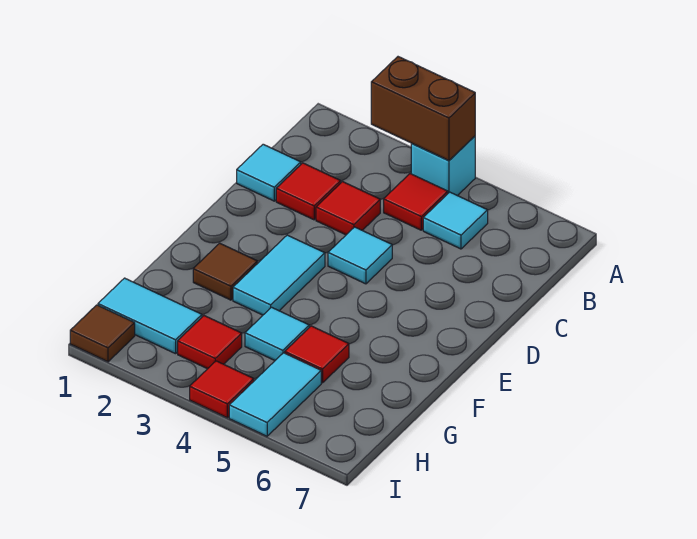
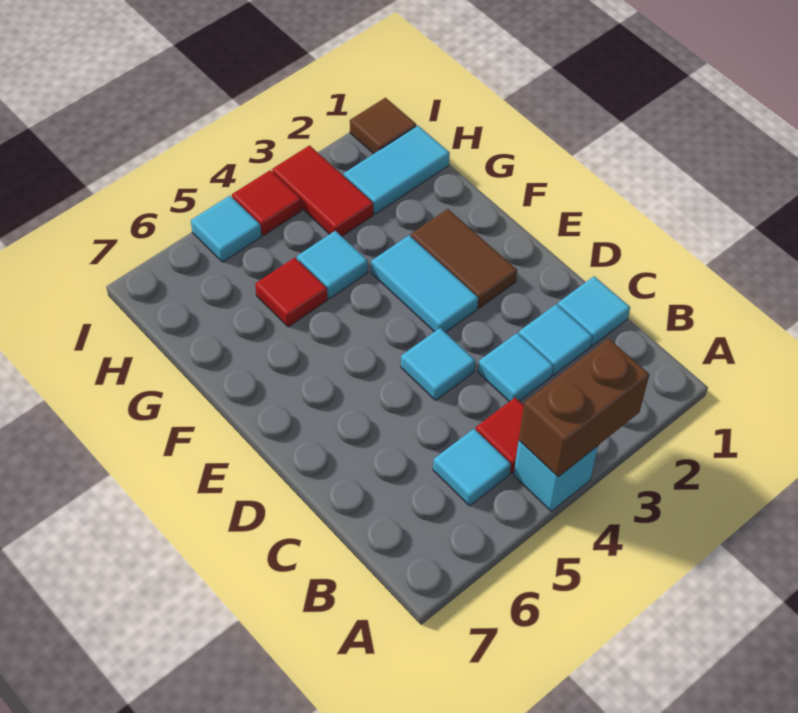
red tile C2 level 1 -> cyan tile C2 level 1
red tile C3 level 1 -> cyan tile C3 level 1
brown tile F2 level 1 -> brown tile E2:F2 level 1
red tile H3 level 1 -> red tile H3:I3 level 1
cyan tile H5:I5 level 1 -> cyan tile I5 level 1

